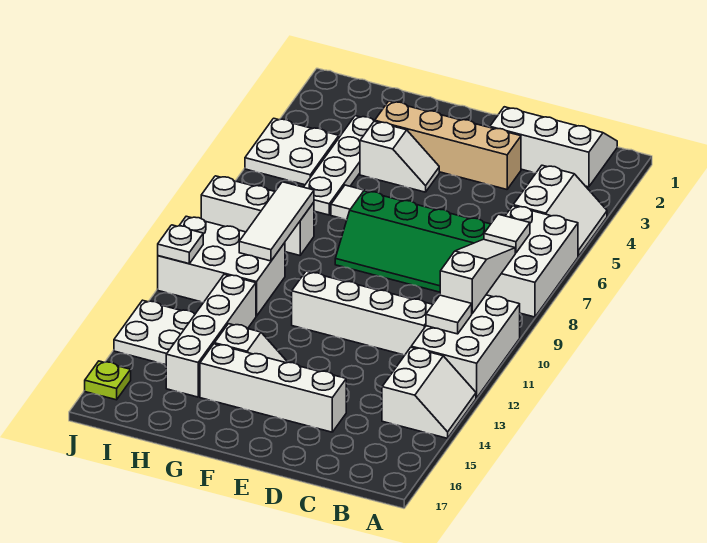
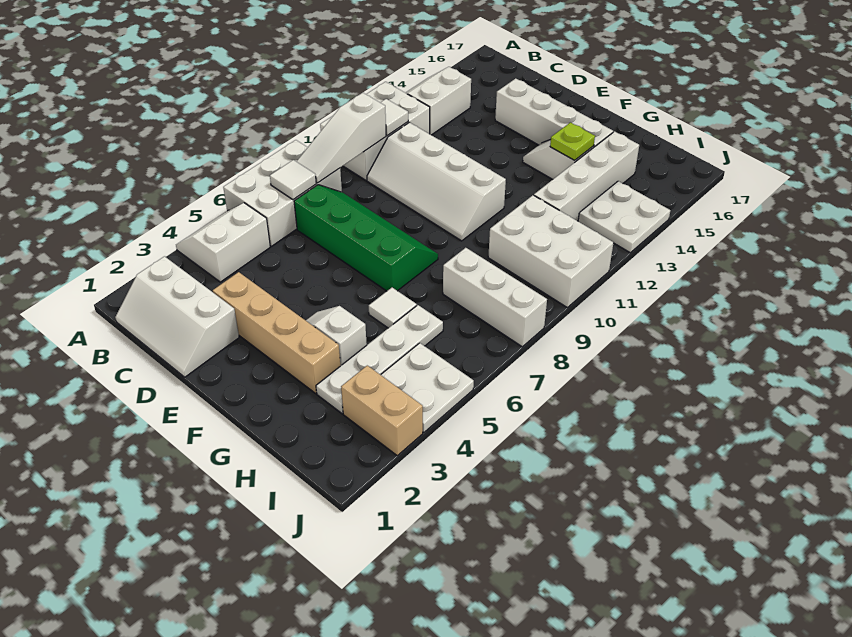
white tile H8:H10 level 2 -> none
none -> tan brick I3:J3 level 1
white plate J11 level 2 -> none
lime plate J16 level 1 -> lime plate G14 level 2

